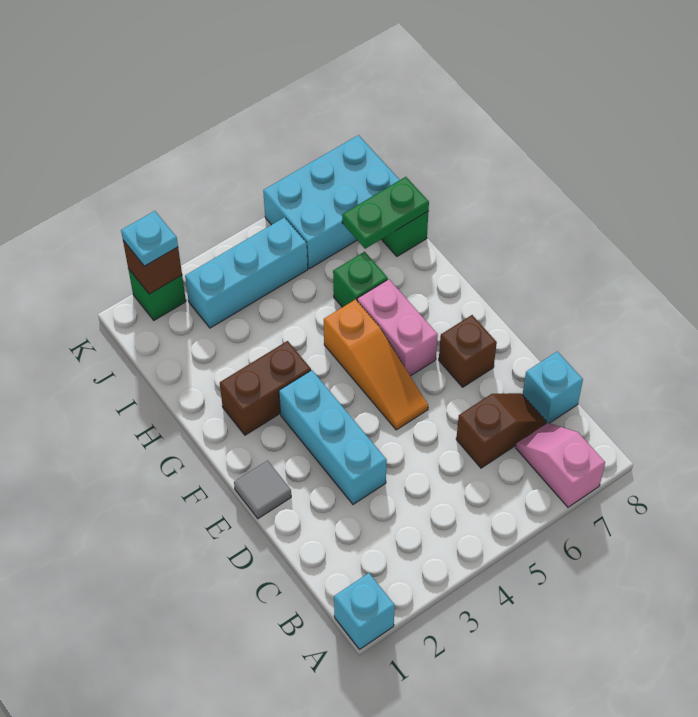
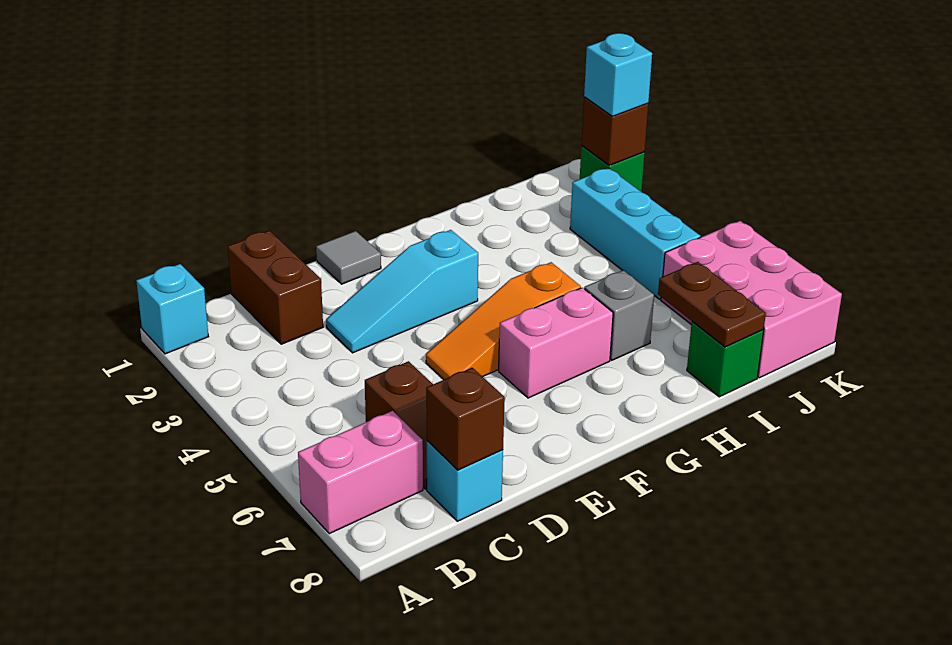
pink slope A7:B7 level 1 top A -> pink brick A7:B7 level 1
cyan brick D3:F3 level 1 -> cyan slope D3:F3 level 1 top F
brown brick E7 level 1 -> brown brick C8 level 2
brown brick G2:G3 level 1 -> brown brick C1:C2 level 1
green brick H6 level 1 -> grey brick H6 level 1
green plate I7:I8 level 2 -> brown plate I7:I8 level 2
cyan brick J6:K8 level 1 -> pink brick J6:K8 level 1
cyan plate K2 level 3 -> cyan brick K2 level 3

